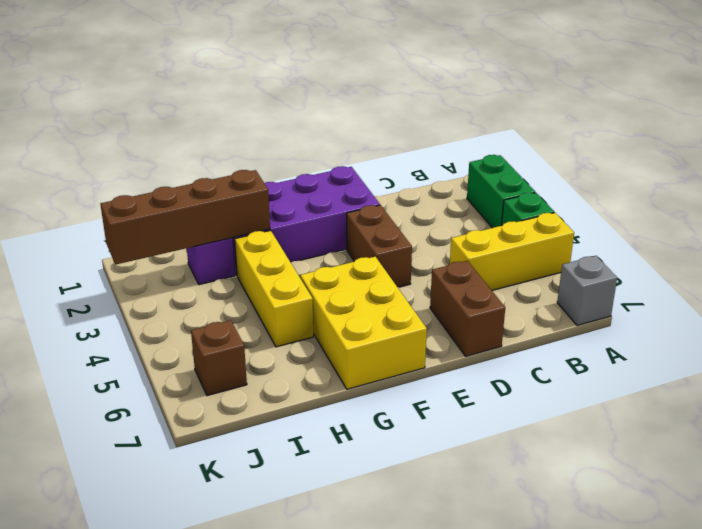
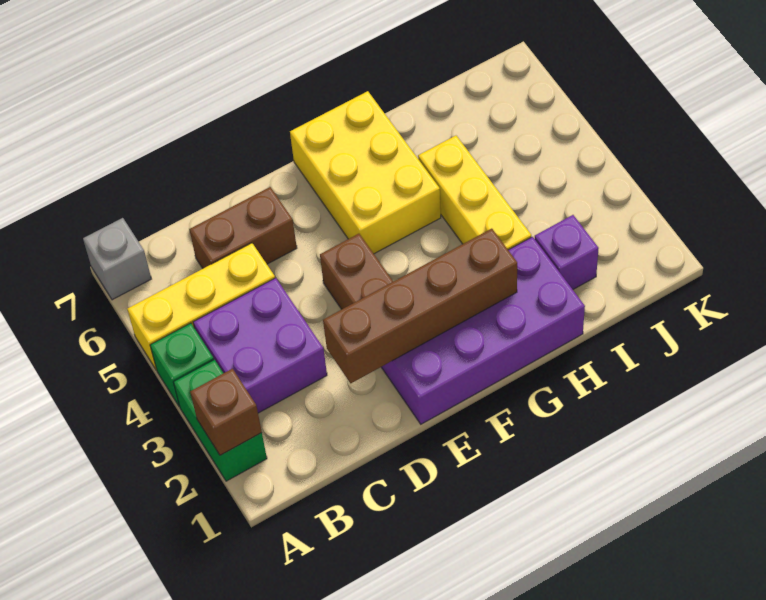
none -> purple brick B3:C4 level 1
brown brick D6:D7 level 1 -> brown brick C6:D6 level 1
brown brick H2:K2 level 2 -> brown brick D2:G2 level 2
brown brick J6 level 1 -> brown brick A2 level 2

